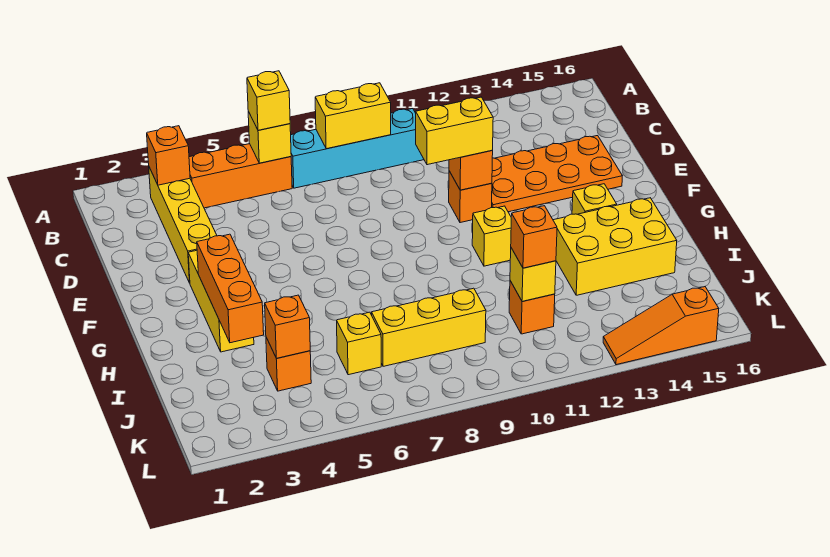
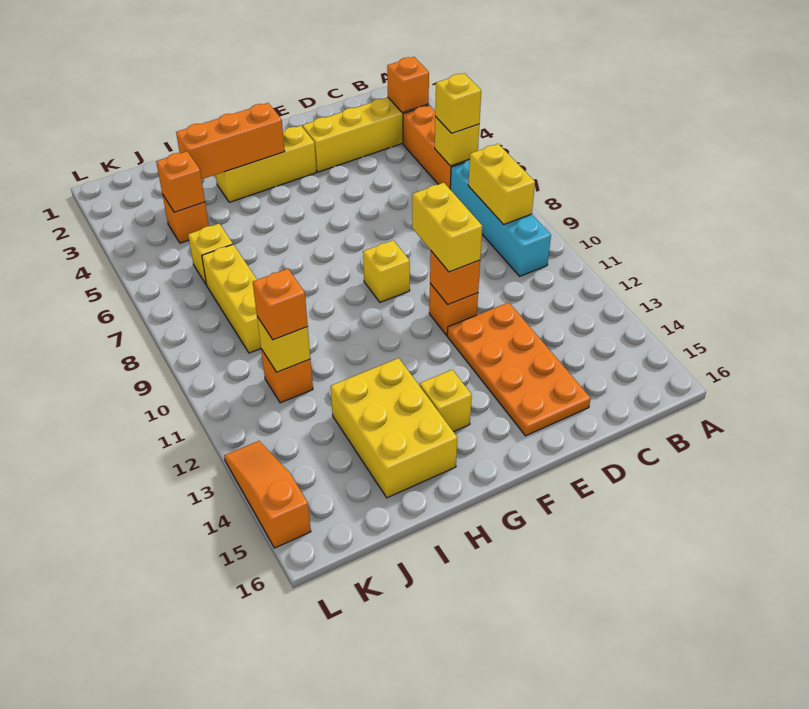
yellow brick G11 level 1 -> yellow brick F9 level 1

